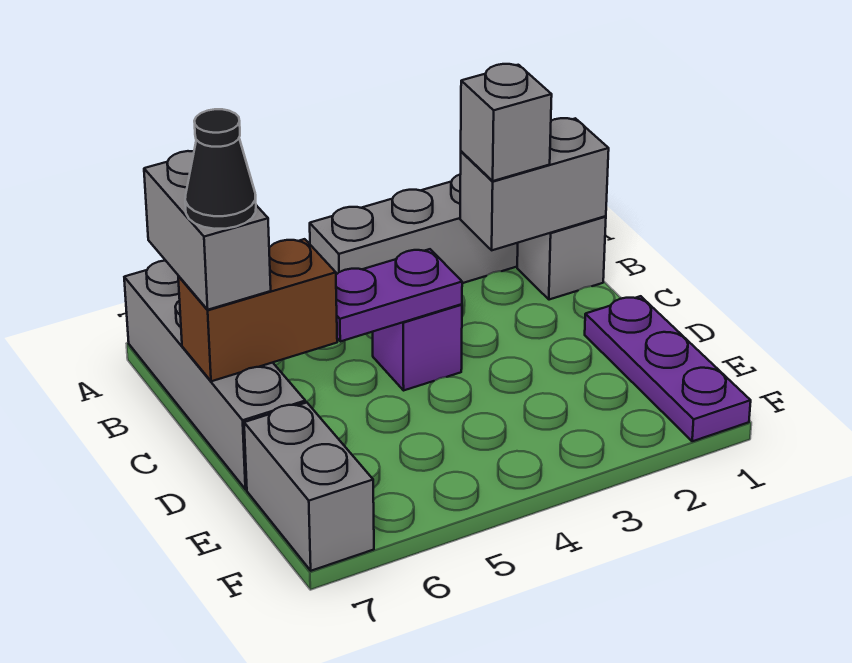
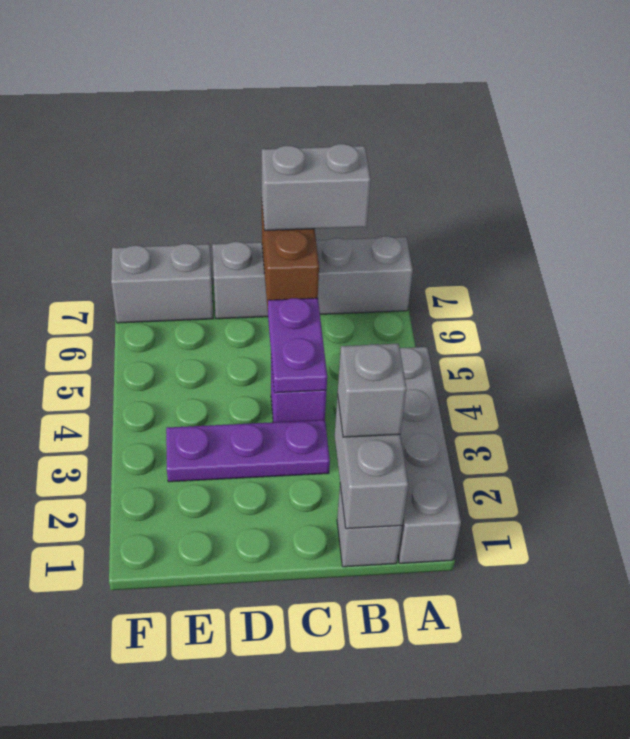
black cone C7 level 4 -> none
purple plate D1:F1 level 1 -> purple plate C3:E3 level 1

